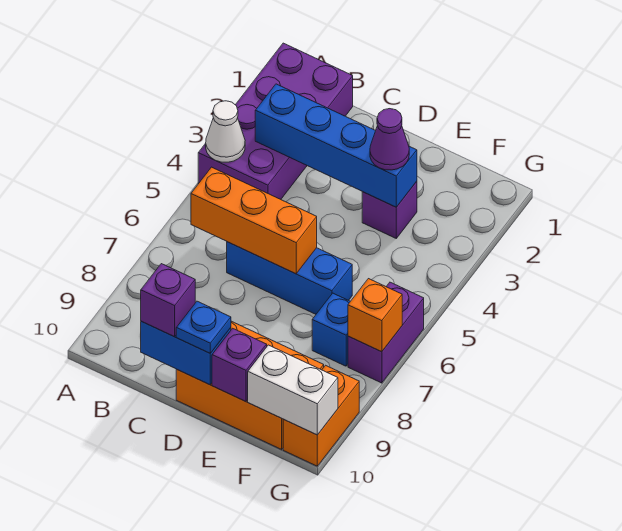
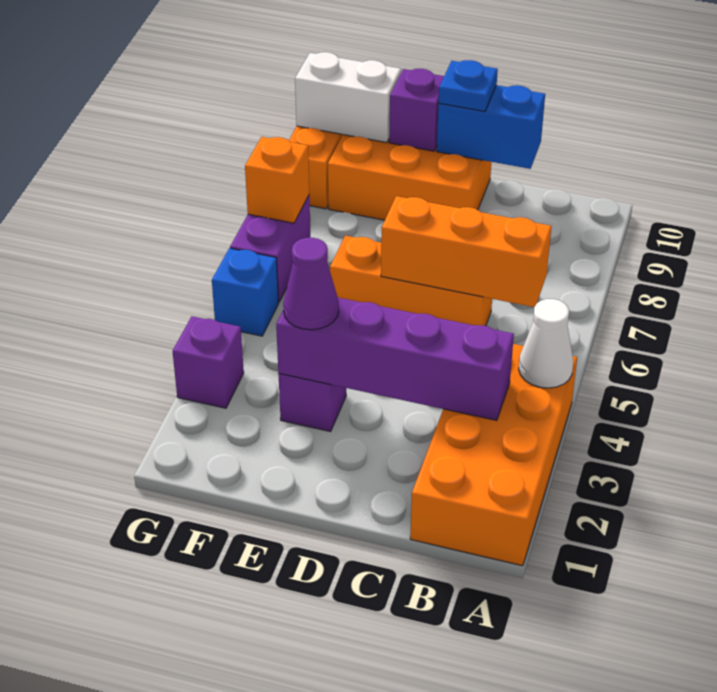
purple brick A1:B4 level 1 -> orange brick A1:B4 level 1
blue brick B3:E3 level 2 -> purple brick B3:E3 level 2
blue brick C6:E6 level 1 -> orange brick C6:E6 level 1
purple brick C10 level 3 -> purple brick G3 level 1
blue brick F7 level 1 -> blue brick G5 level 1

